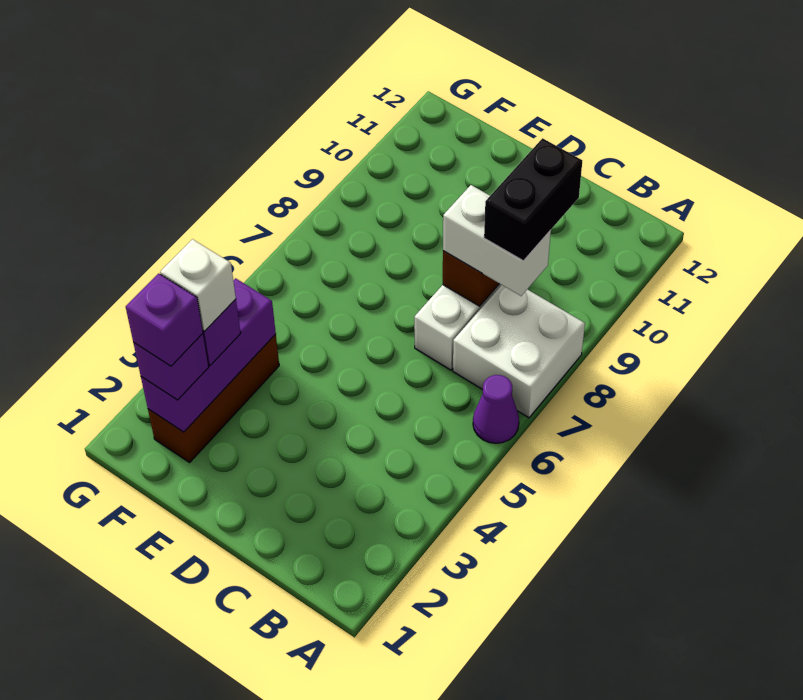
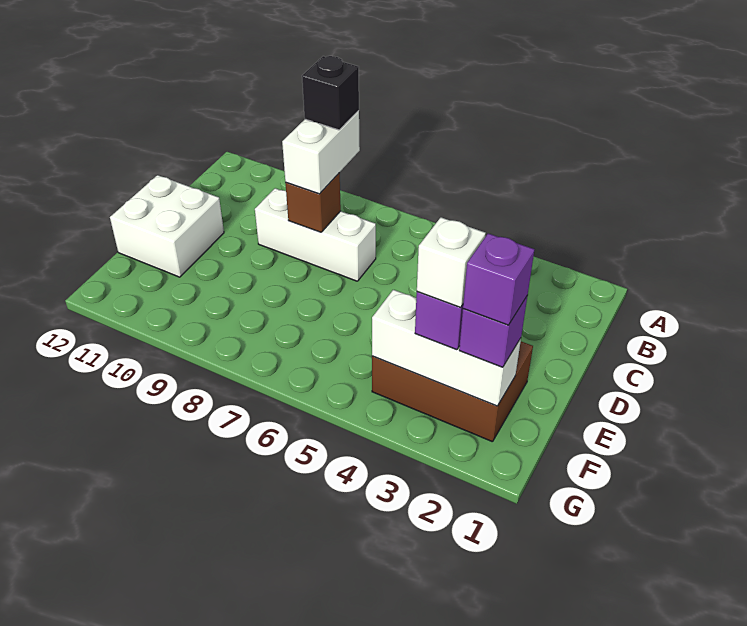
purple cone A6 level 1 -> none
white brick A7:B8 level 1 -> white brick D11:E12 level 1
black brick B8:B9 level 4 -> black brick B8 level 4
brown brick F2:F4 level 1 -> brown brick E2:F4 level 1
purple brick F2:F4 level 2 -> white brick F2:F4 level 2

